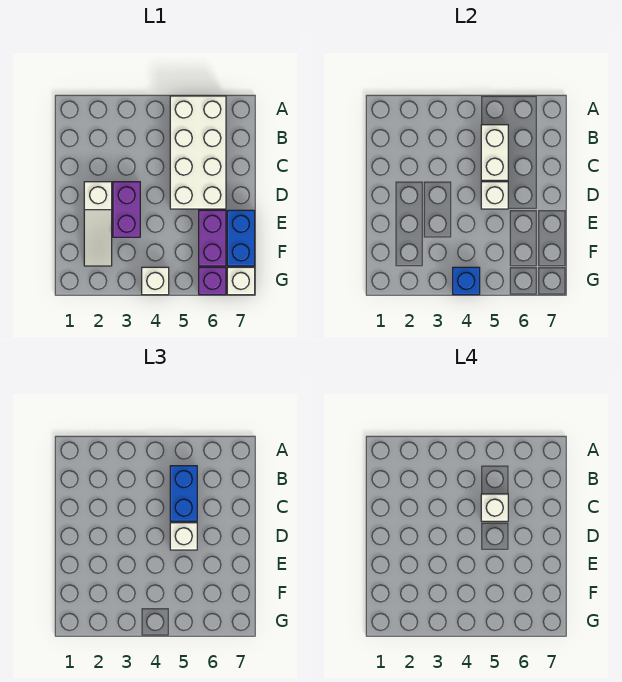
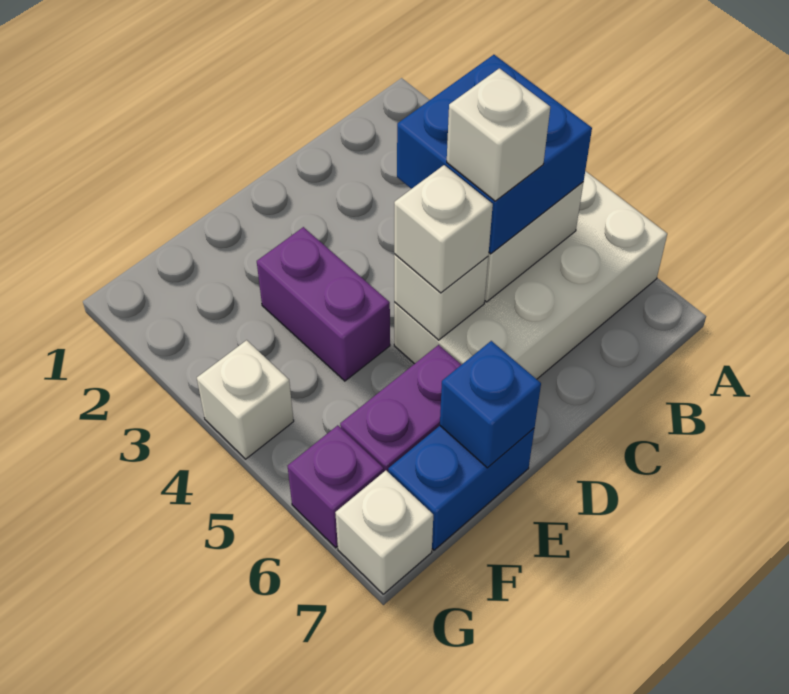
blue brick B5:C5 level 3 -> blue brick B4:C5 level 3
white slope D2:F2 level 1 top D -> none
purple brick D3:E3 level 1 -> purple brick E3:E4 level 1
blue brick G4 level 2 -> blue brick E7 level 2

